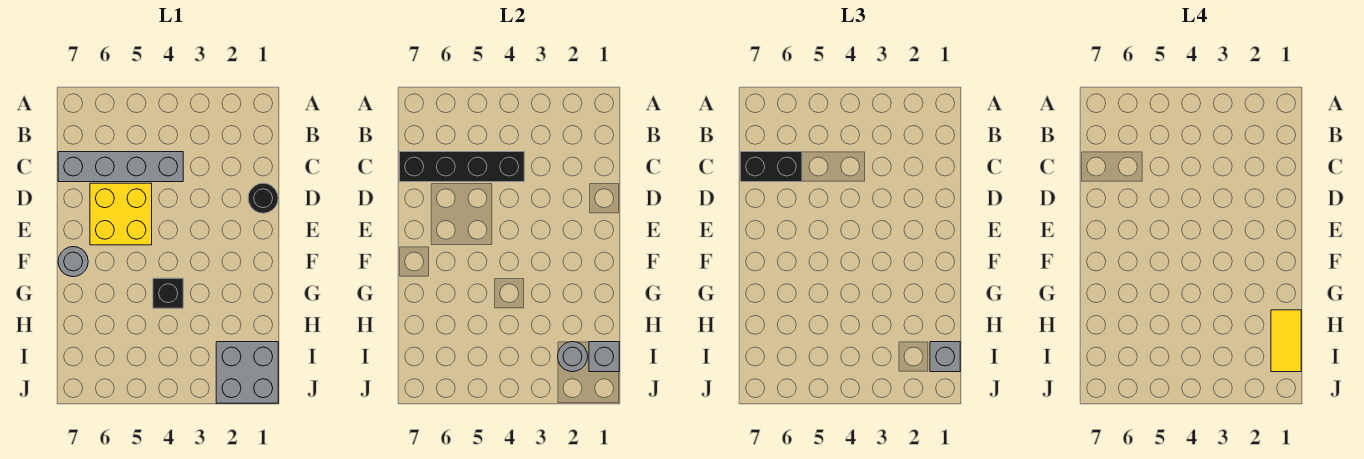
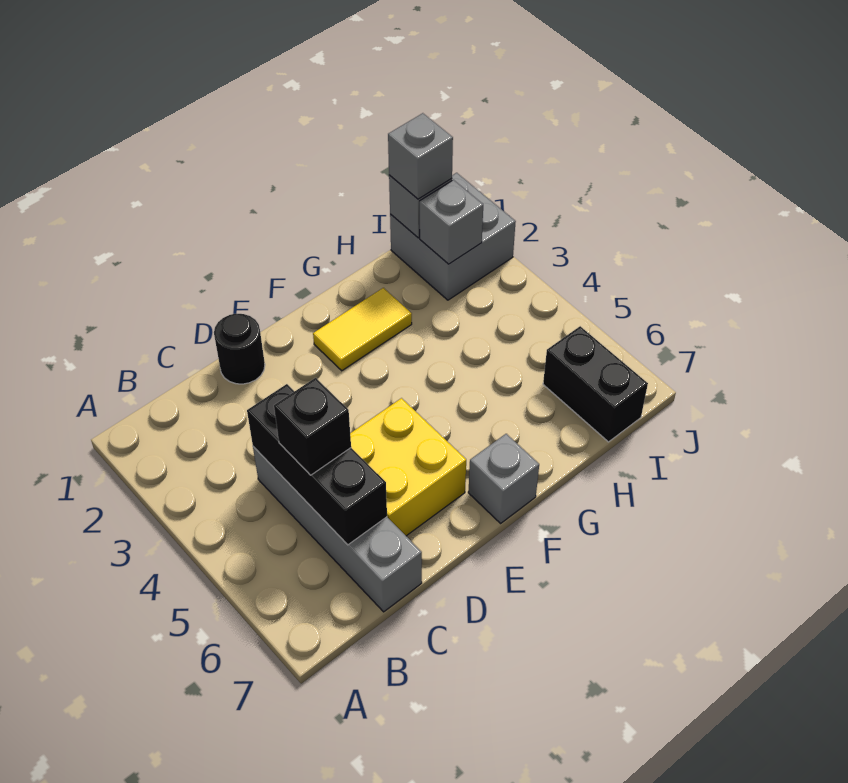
black brick C4:C7 level 2 -> black brick C4:C6 level 2
black brick C6:C7 level 3 -> black brick I6:I7 level 1
grey round brick F7 level 1 -> grey brick F7 level 1
black brick G4 level 1 -> black brick C5 level 3
yellow tile H1:I1 level 4 -> yellow tile F2:G2 level 1
grey round brick I2 level 2 -> grey brick I2 level 2

